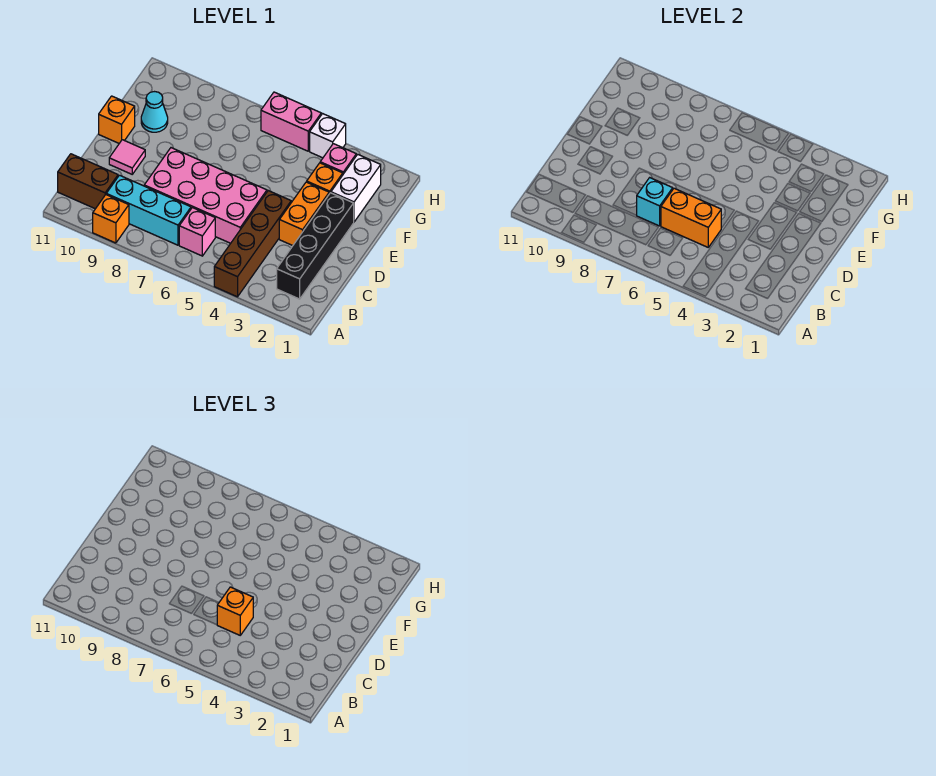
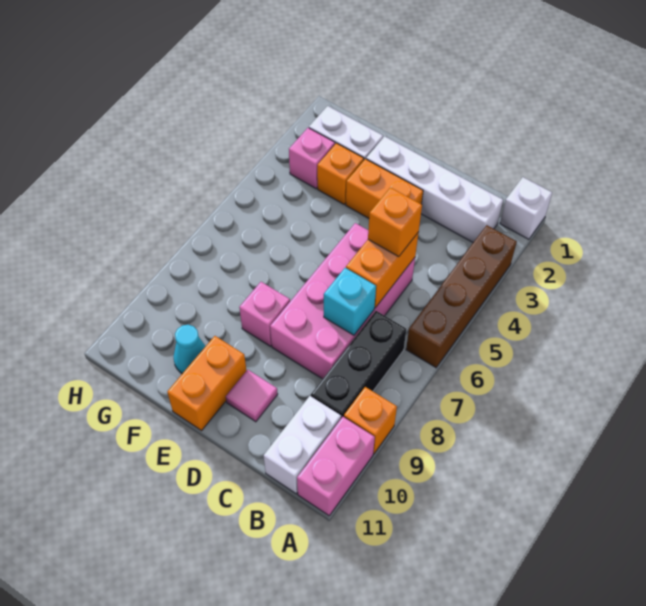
brown brick A4:D4 level 1 -> brown brick A3:A6 level 1
black brick B2:E2 level 1 -> white brick B2:E2 level 1
pink brick B6 level 1 -> pink brick E8 level 1
cyan brick B7:B9 level 1 -> black brick B7:B9 level 1
brown brick B10:B11 level 1 -> white brick B10:B11 level 1
orange brick E11 level 1 -> orange brick E10:E11 level 1
white brick H4 level 1 -> white brick A1 level 1
pink brick H5:H6 level 1 -> pink brick A10:A11 level 1

